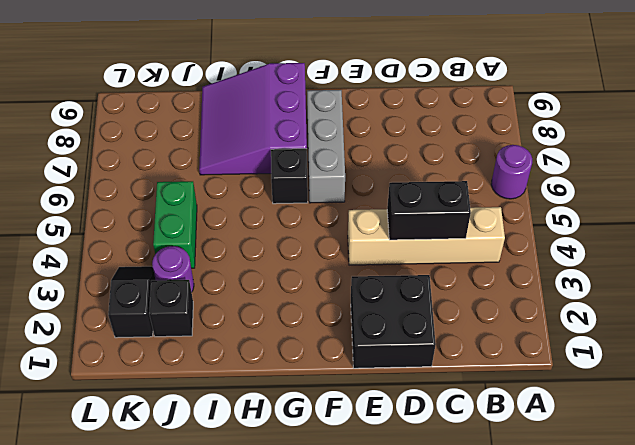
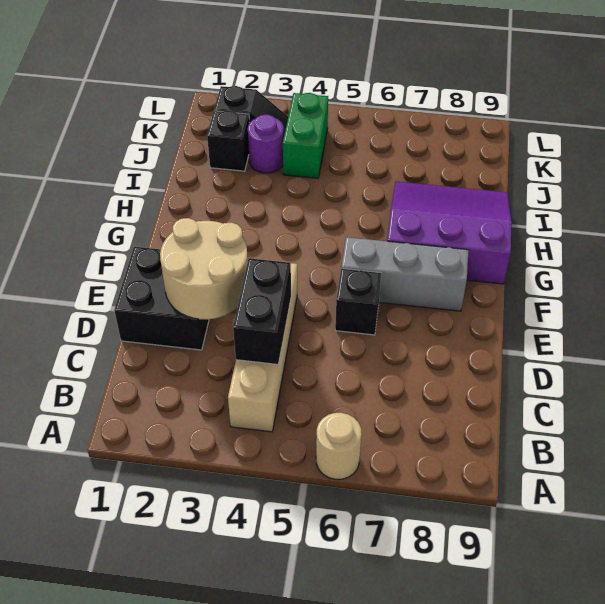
purple round brick A6 level 1 -> tan round brick A6 level 1
none -> tan round brick D2:E3 level 2
black brick G6 level 1 -> black brick E6 level 1
green brick J4:J5 level 1 -> green brick J4:K4 level 1

